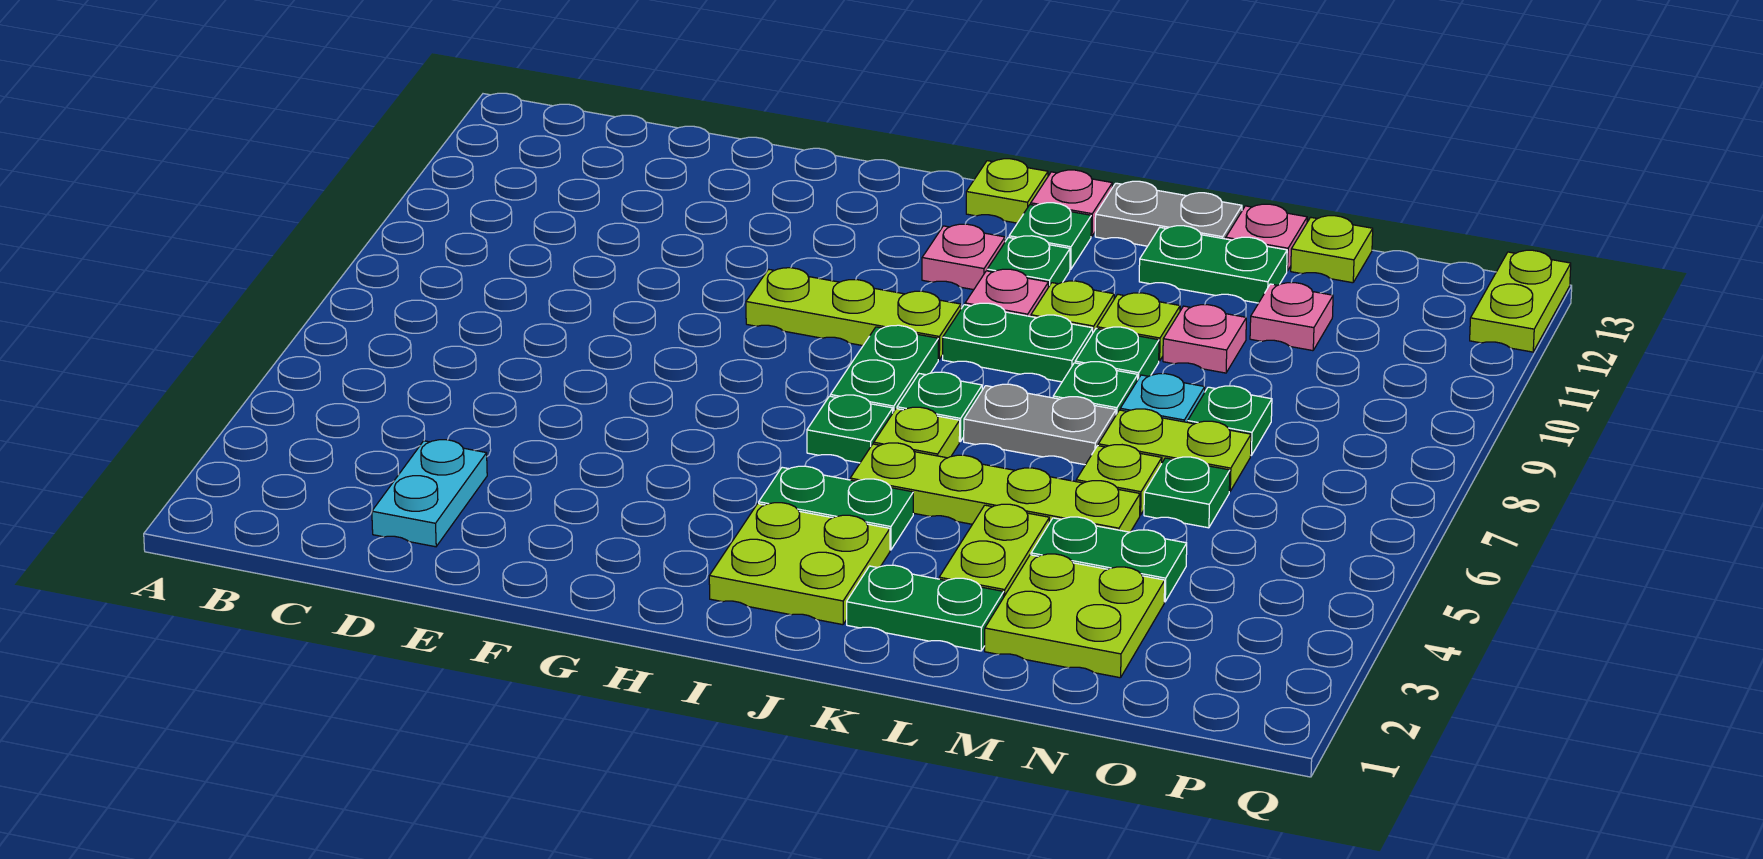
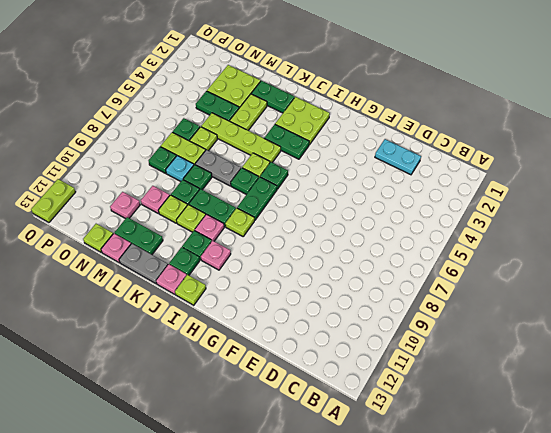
cyan plate D2:D3 level 1 -> cyan plate D2:E2 level 1
lime plate G9:I9 level 1 -> lime plate I9 level 1

